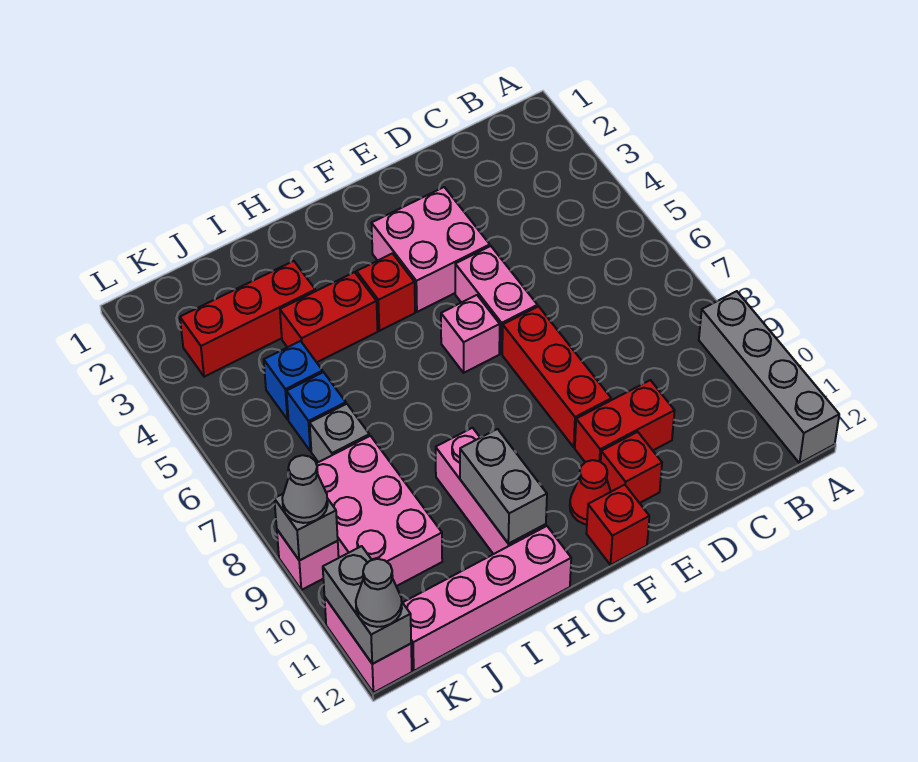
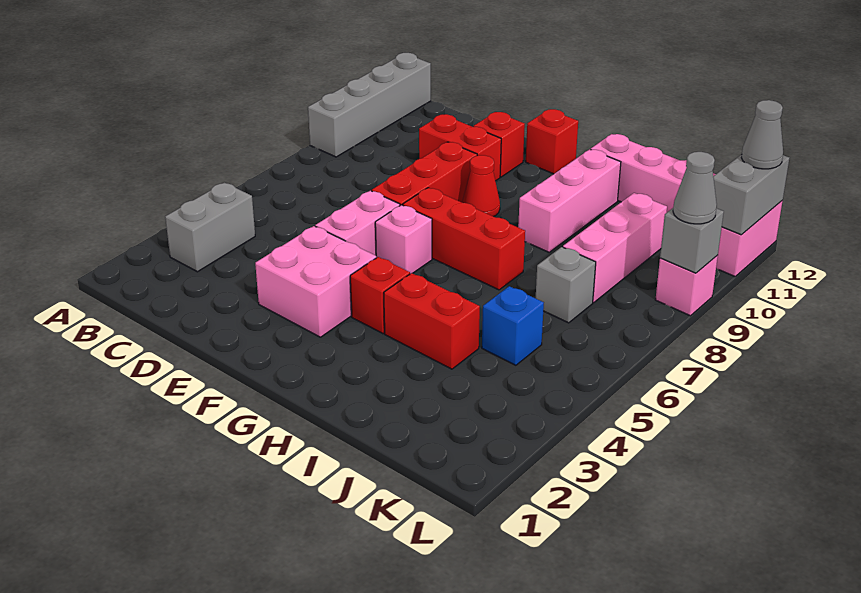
red cone F11 level 1 -> red cone F9 level 1
grey brick H10:H11 level 2 -> grey brick B3:B4 level 1
red brick I3:K3 level 1 -> red brick F7:H7 level 1
blue brick J6 level 1 -> none
pink brick J8:K10 level 1 -> pink brick J8:J10 level 1

